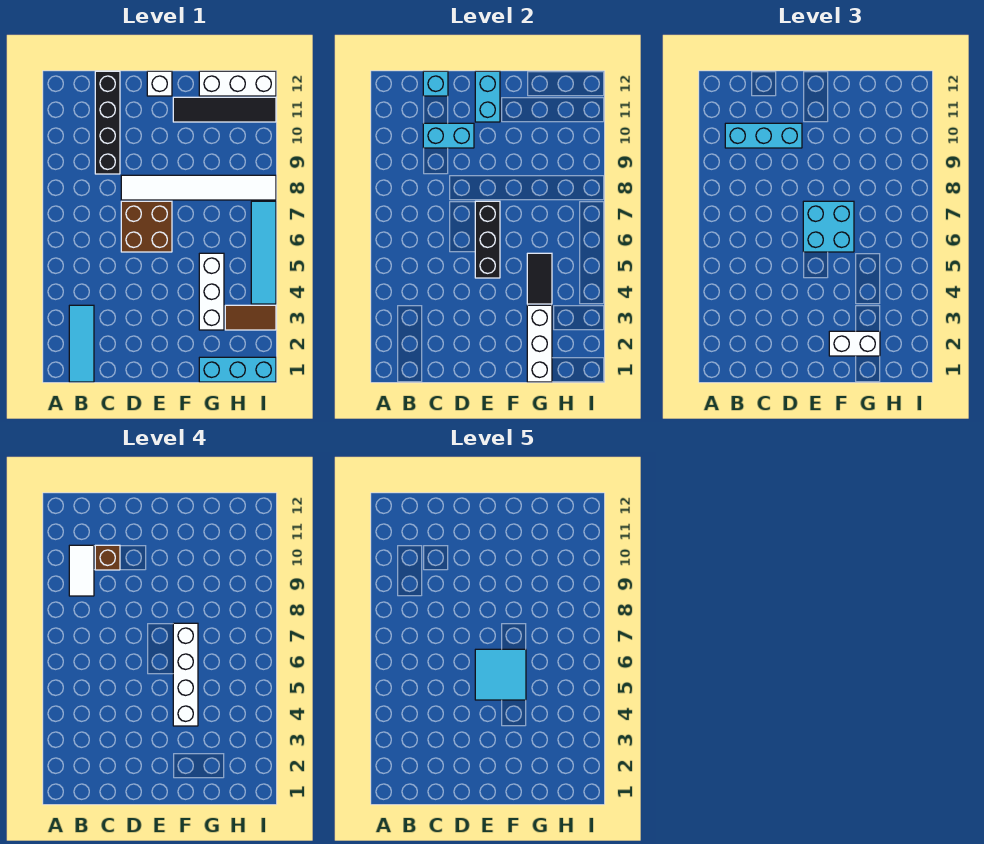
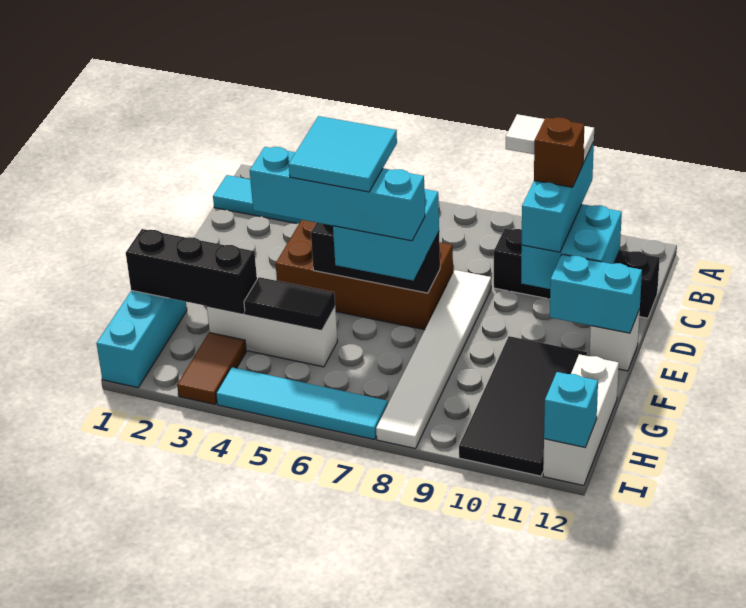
cyan brick C10:D10 level 2 -> cyan brick C10:D11 level 2
cyan brick C12 level 2 -> cyan brick I12 level 2
brown brick D6:E7 level 1 -> brown brick D4:E7 level 1
white brick F2:G2 level 3 -> none
white brick F4:F7 level 4 -> cyan brick F4:F7 level 4
black tile F11:I11 level 1 -> black tile F10:I11 level 1
white brick G1:G3 level 2 -> black brick G1:G3 level 2

